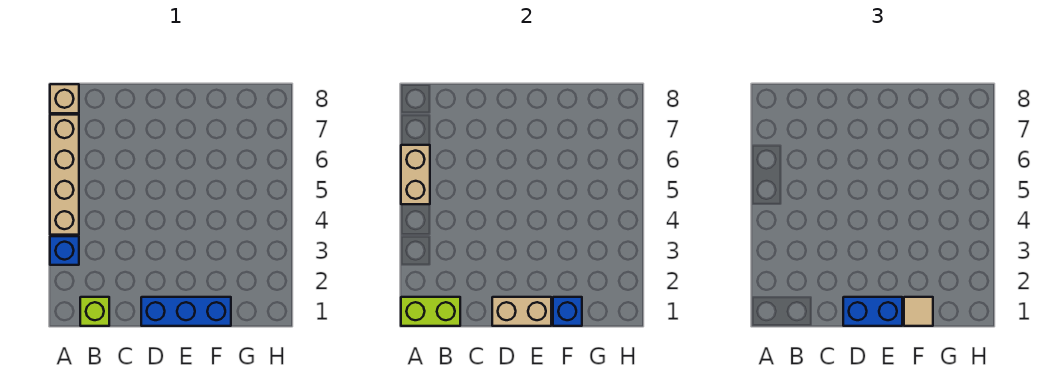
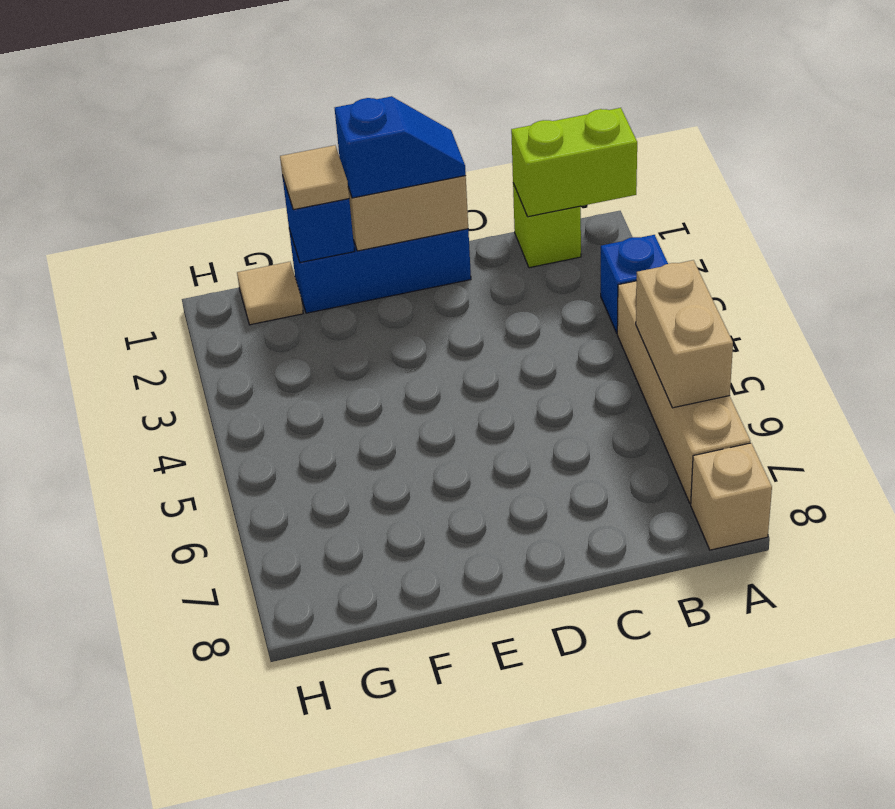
blue brick D1:E1 level 3 -> blue slope D1:E1 level 3 top E
none -> tan tile G1 level 1

